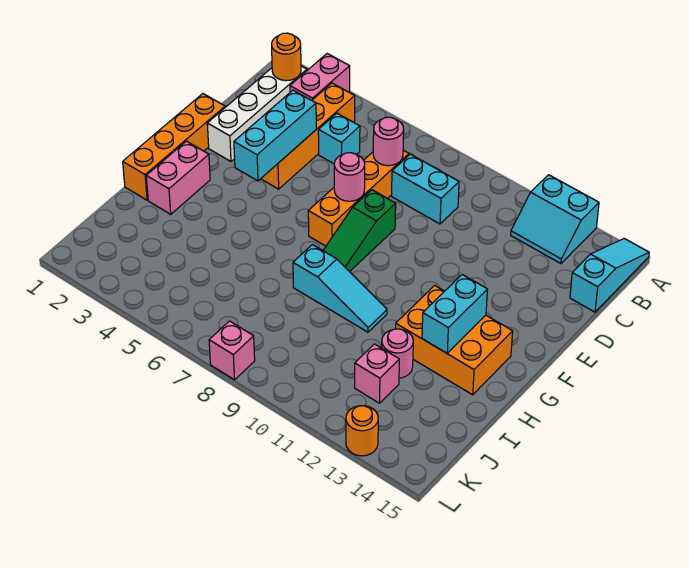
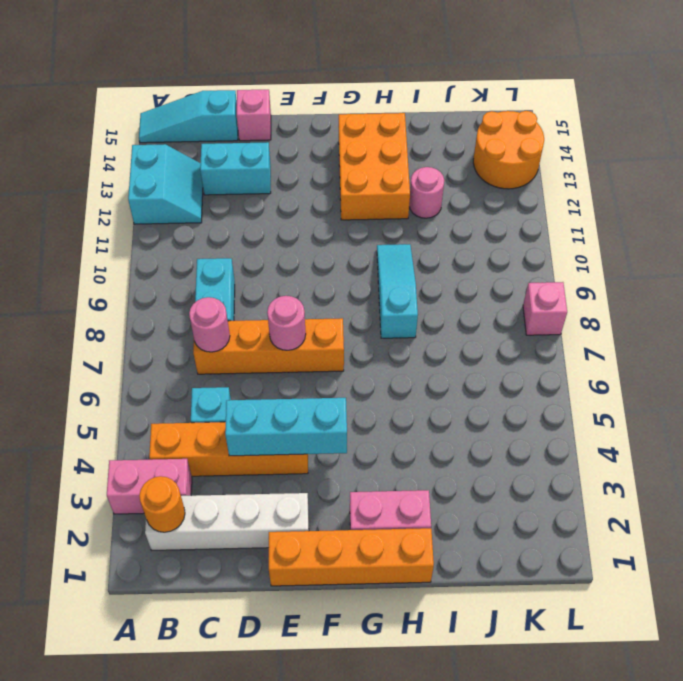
green slope E8:G8 level 1 top E -> none
cyan brick G13:H13 level 2 -> cyan brick C13:D13 level 1
pink brick J12 level 1 -> pink brick D15 level 1
orange round brick L13 level 1 -> orange round brick K13:L14 level 1

